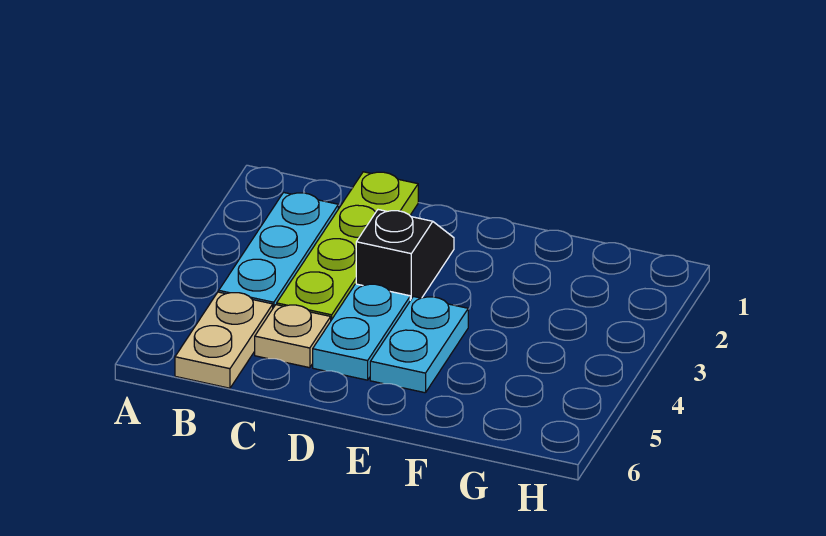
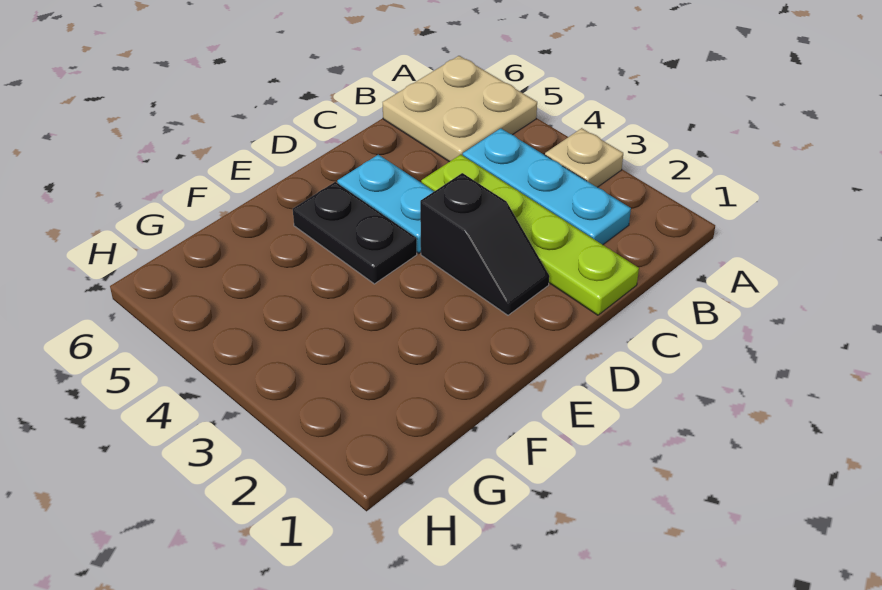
tan plate B5:B6 level 1 -> tan plate A5:B6 level 1
tan plate C5 level 1 -> tan plate A3 level 1
cyan plate E4:E5 level 1 -> black plate E4:E5 level 1

